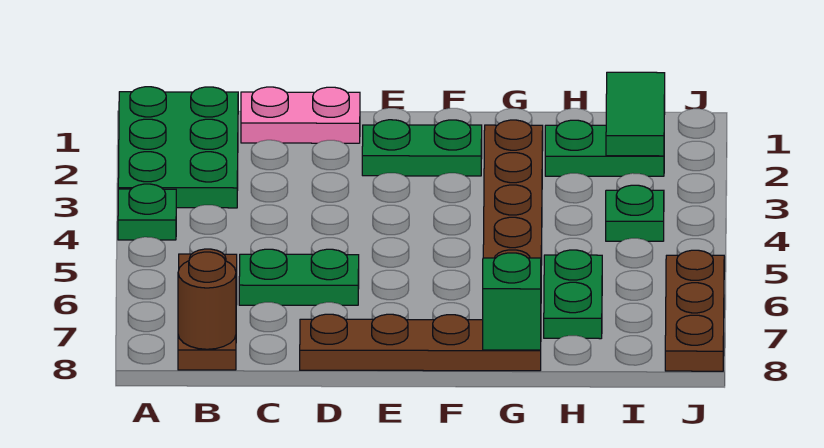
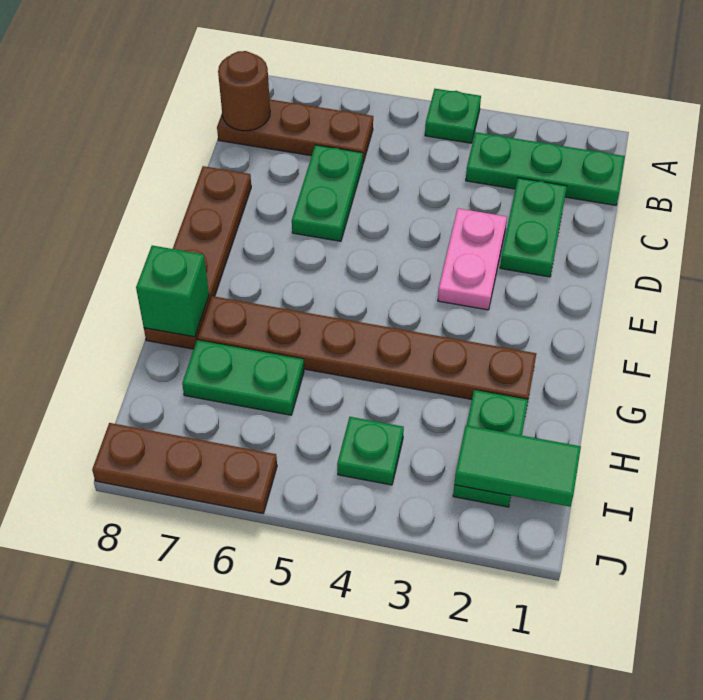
green plate A1:B3 level 1 -> green plate B1:B3 level 1
pink plate C1:D1 level 1 -> pink plate D3:E3 level 1
green plate E2:F2 level 1 -> green plate C2:D2 level 1

